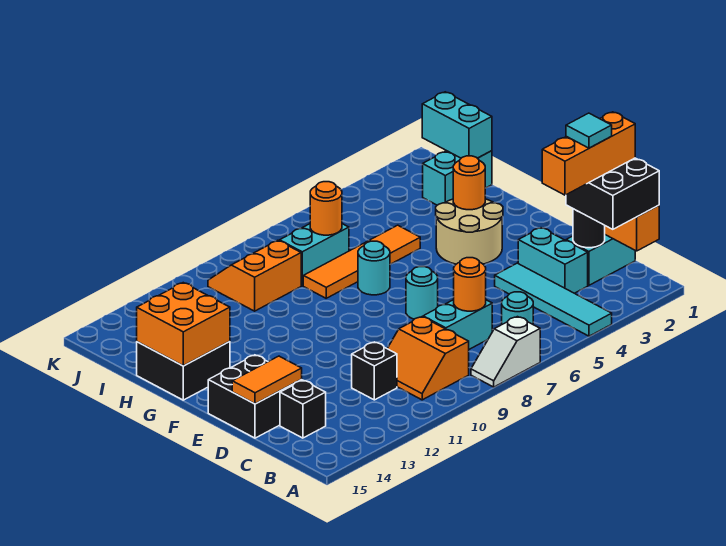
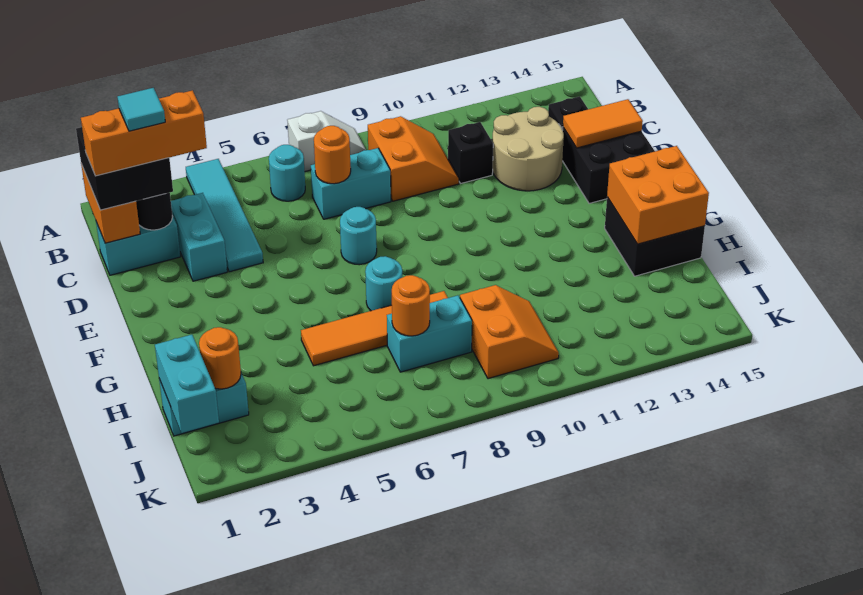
tan round brick F3:G4 level 1 -> tan round brick C12:D13 level 1
orange round brick G3 level 2 -> orange round brick I2 level 2
orange slope I9:J10 level 1 top I -> orange slope I9:J10 level 1 top 9

